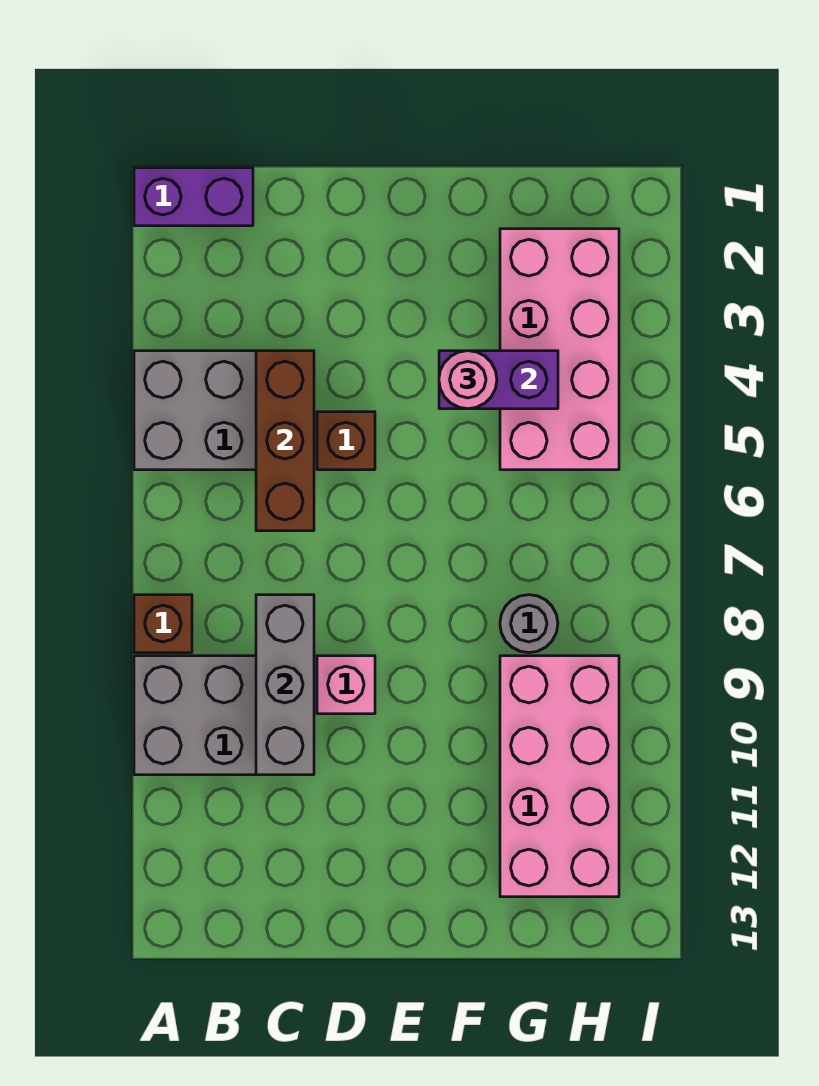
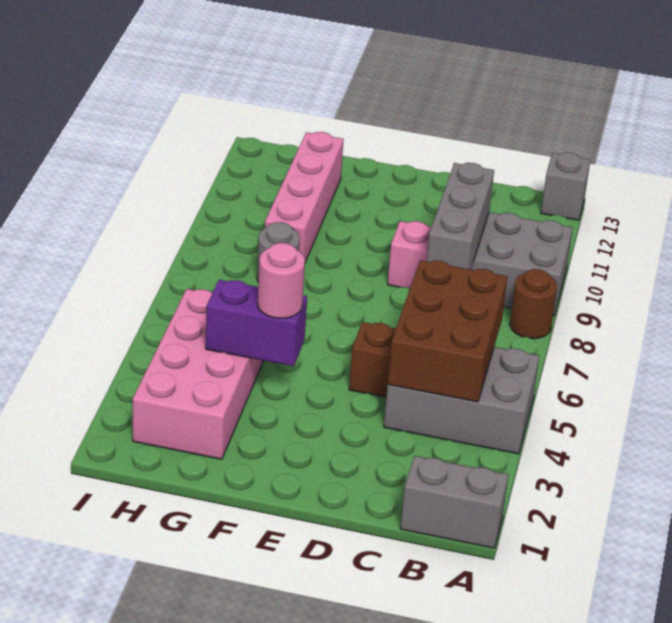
purple brick A1:B1 level 1 -> grey brick A1:B1 level 1
brown brick A8 level 1 -> brown round brick A8 level 1
none -> grey brick A13 level 1
brown brick C4:C6 level 2 -> brown brick B4:C6 level 2
pink brick G9:H12 level 1 -> pink brick G9:G12 level 1

